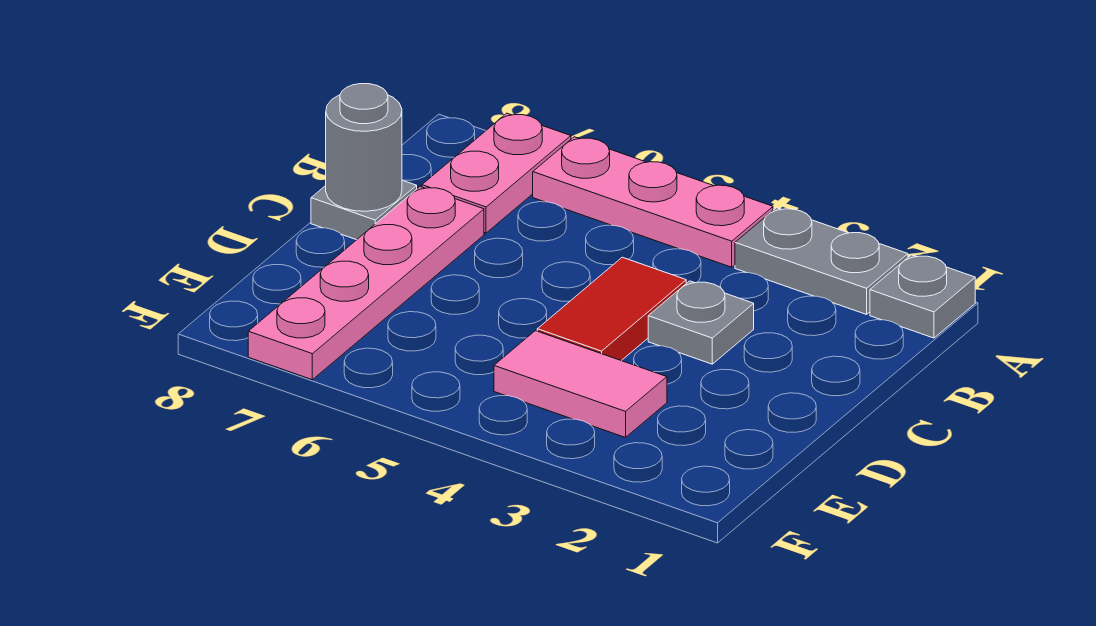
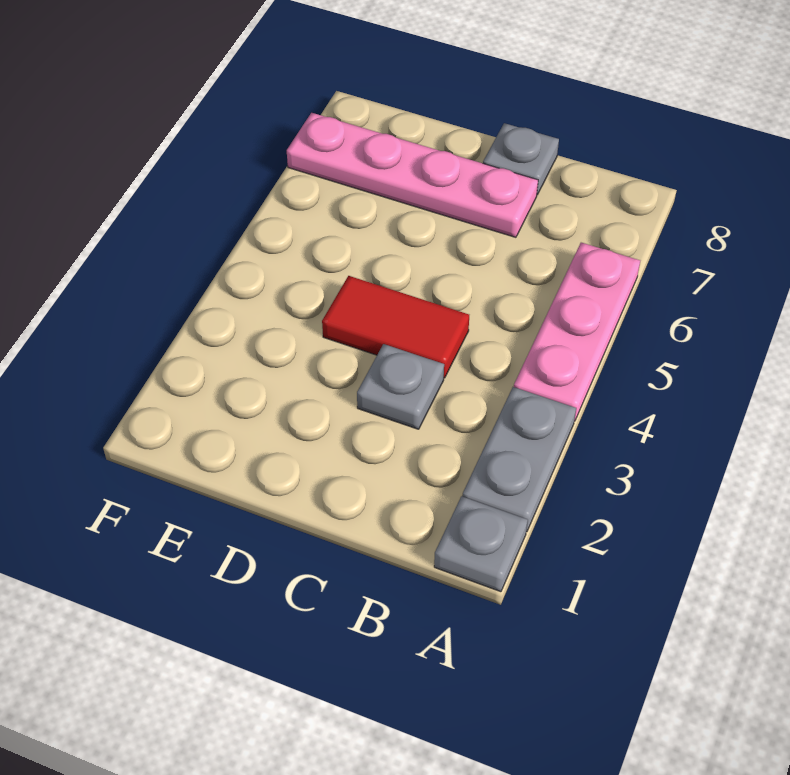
pink plate A7:B7 level 1 -> none
grey round brick C8 level 2 -> none
pink tile E3:E4 level 1 -> none

